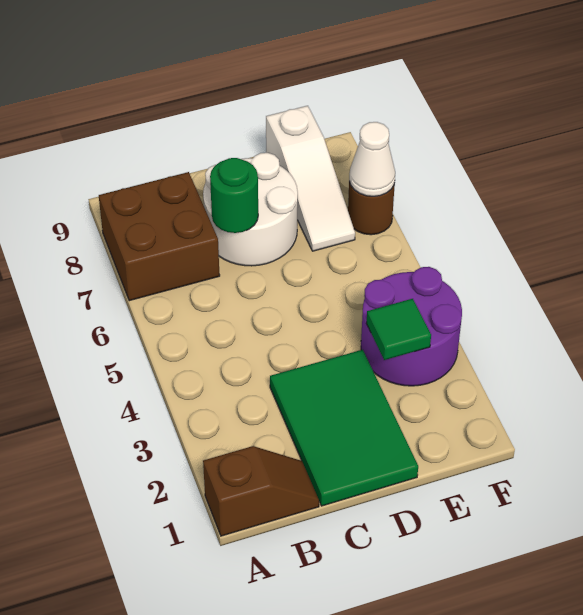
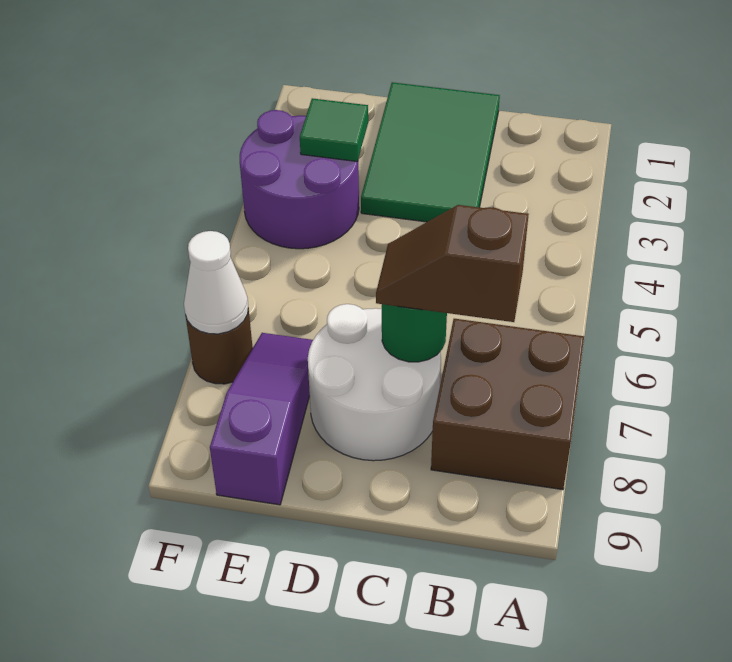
brown slope A1:B1 level 1 top A -> brown slope B7:C7 level 3 top B
white slope E7:E9 level 1 top 9 -> purple slope E7:E9 level 1 top 9

